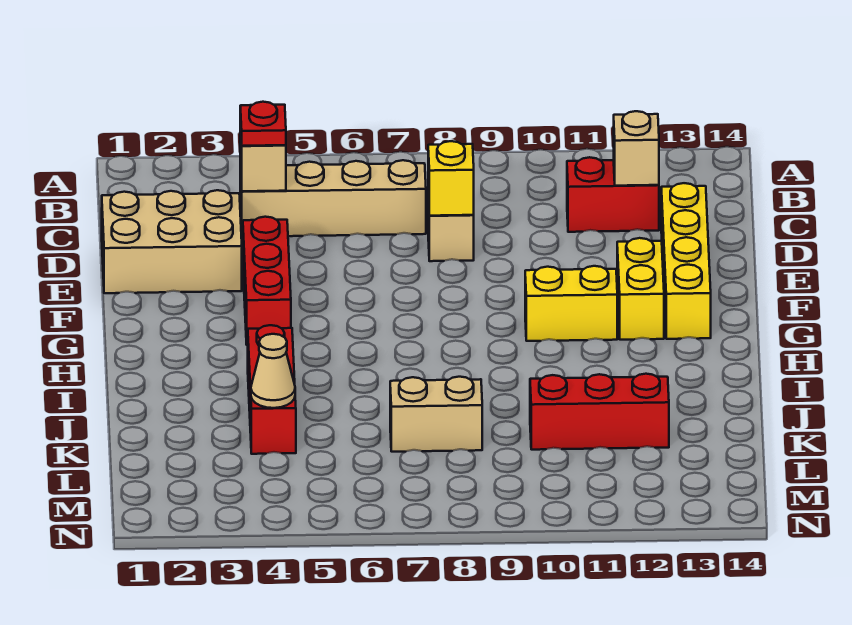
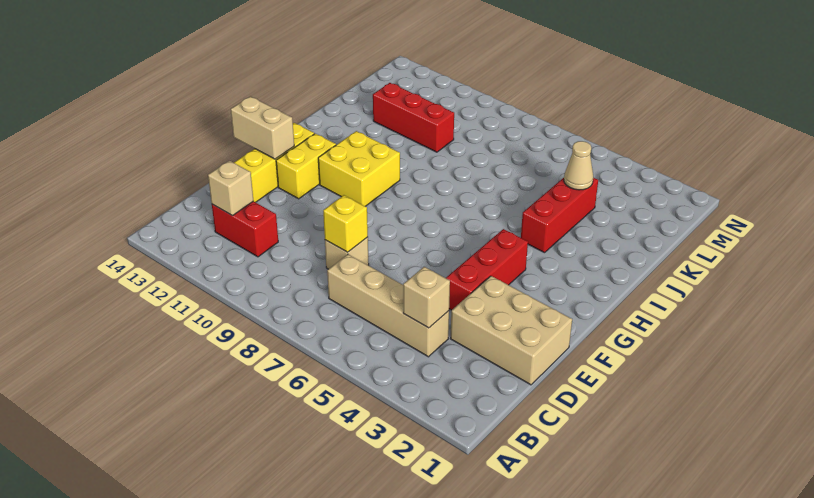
red plate C4 level 3 -> none
yellow brick G10:G11 level 1 -> yellow brick G10:H11 level 1
tan brick K7:K8 level 1 -> tan brick F13:F14 level 2

